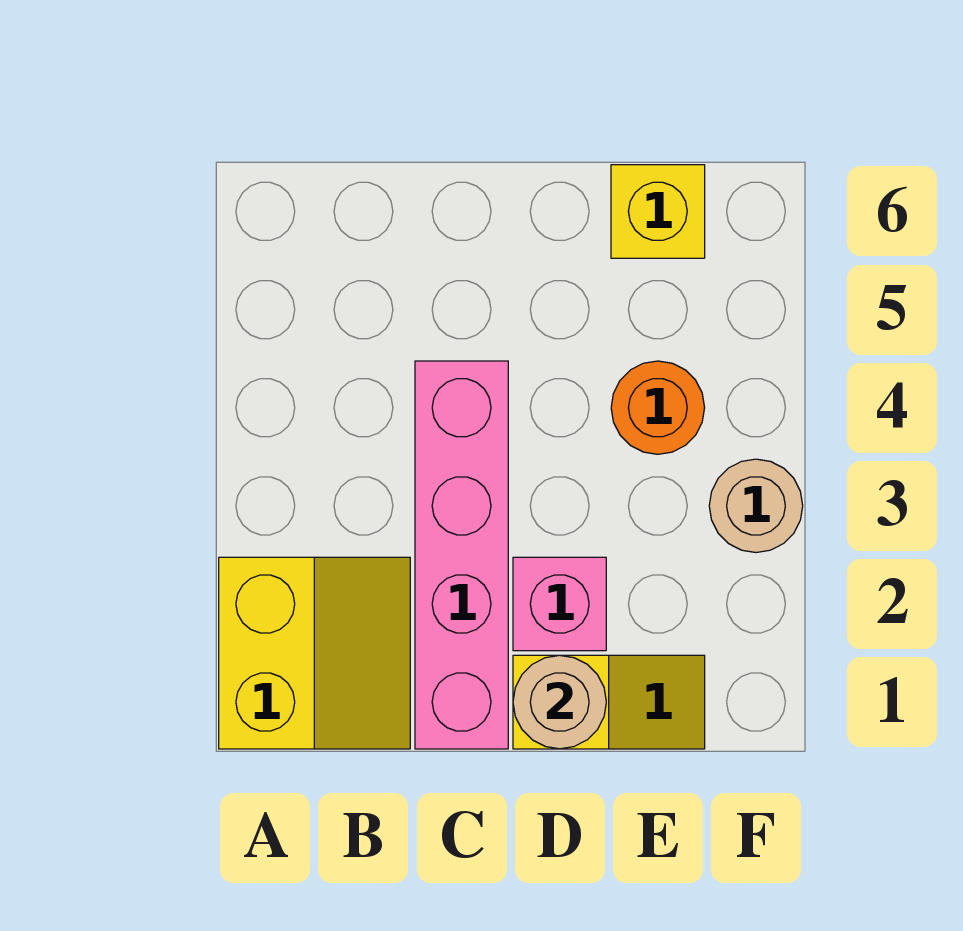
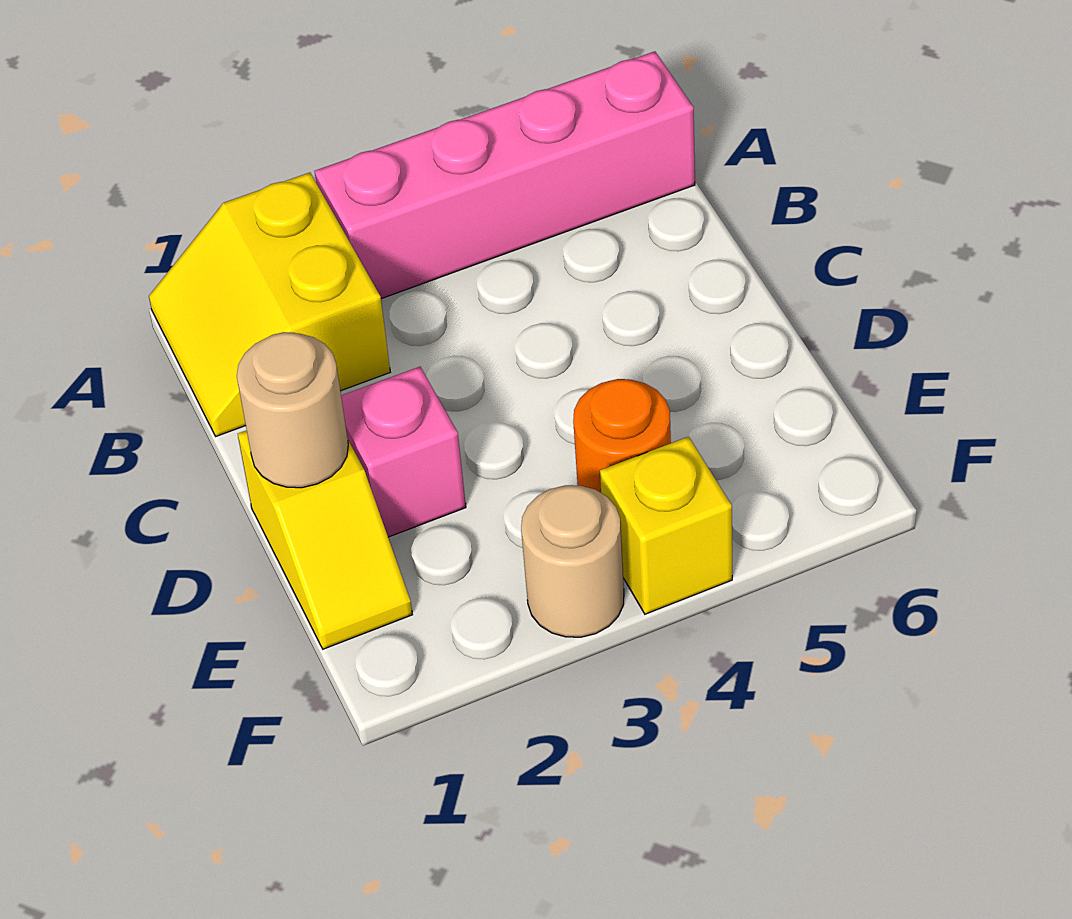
yellow slope A1:B2 level 1 top A -> yellow slope A1:B2 level 1 top 2
pink brick C1:C4 level 1 -> pink brick A3:A6 level 1
yellow brick E6 level 1 -> yellow brick F4 level 1

